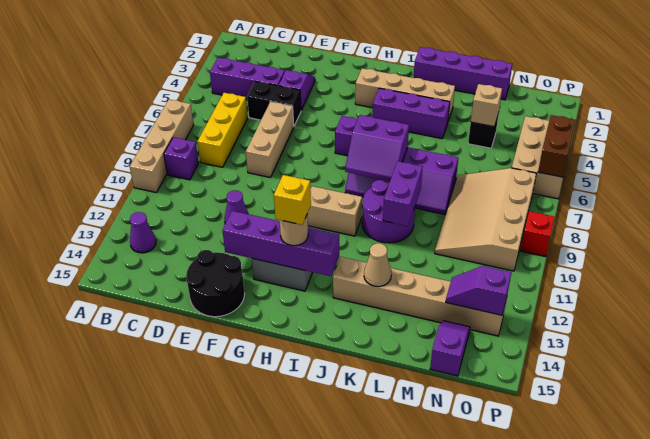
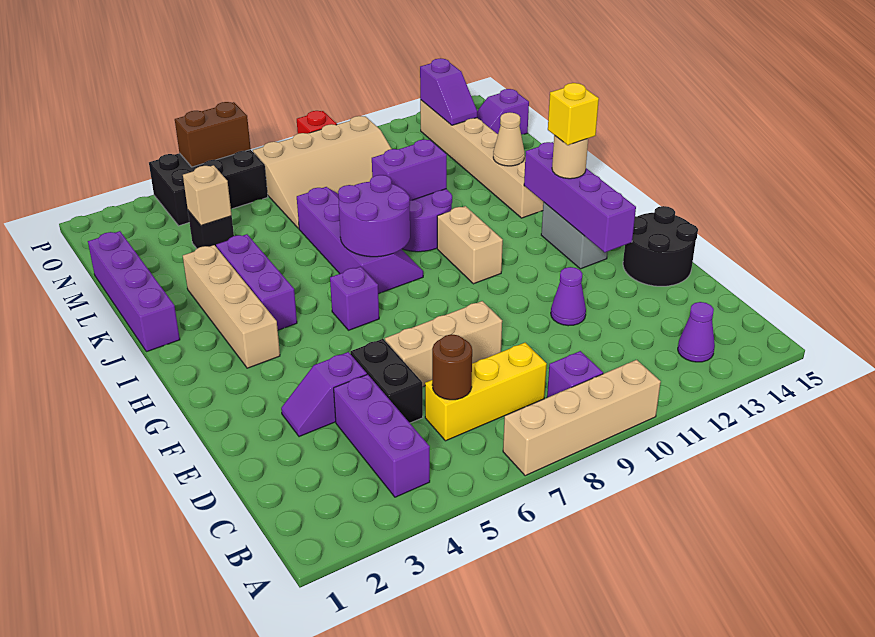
none -> brown round brick C6 level 2
purple slope I7:J8 level 2 top 7 -> purple round brick I7:J8 level 2
tan brick O4:P6 level 1 -> black brick O4:P6 level 1

